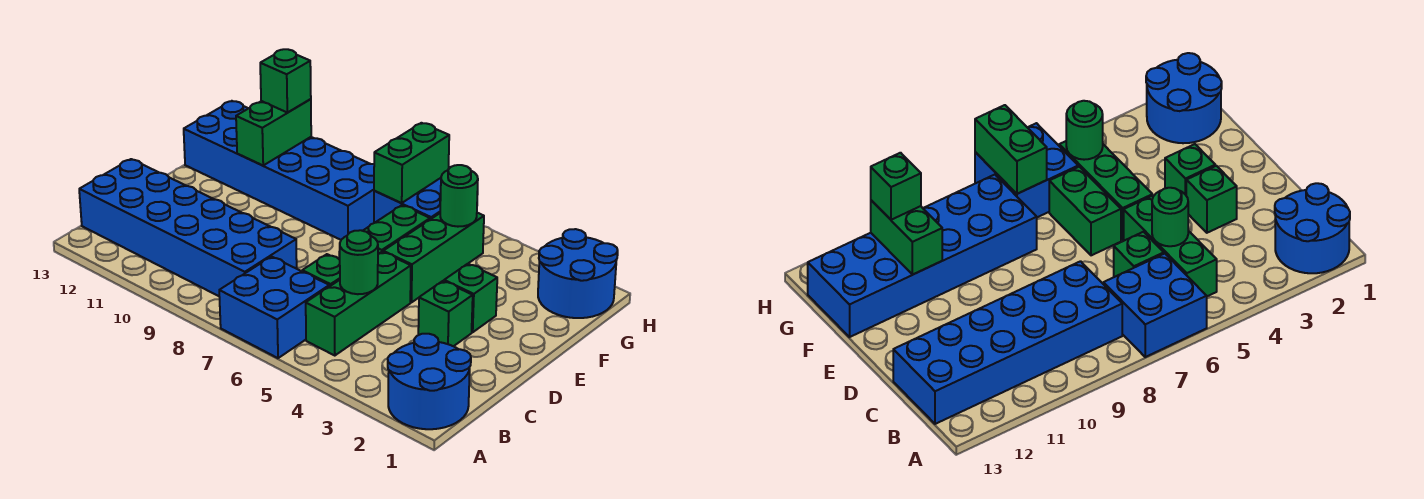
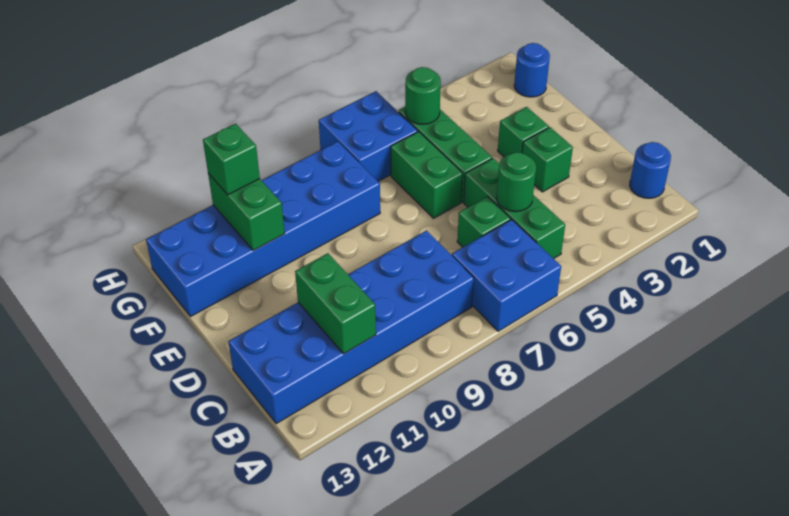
blue round brick A1:B2 level 1 -> blue round brick B1 level 1
blue round brick G1:H2 level 1 -> blue round brick G1 level 1
green brick G7:H7 level 2 -> green brick B11:C11 level 2

